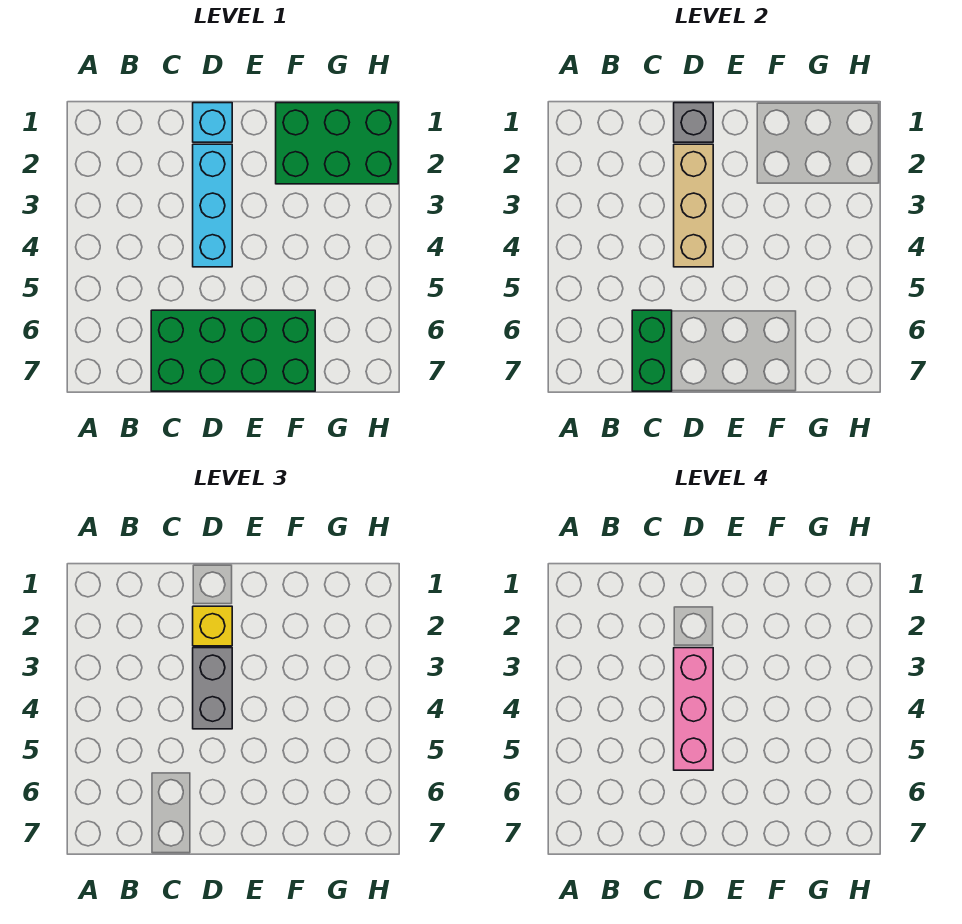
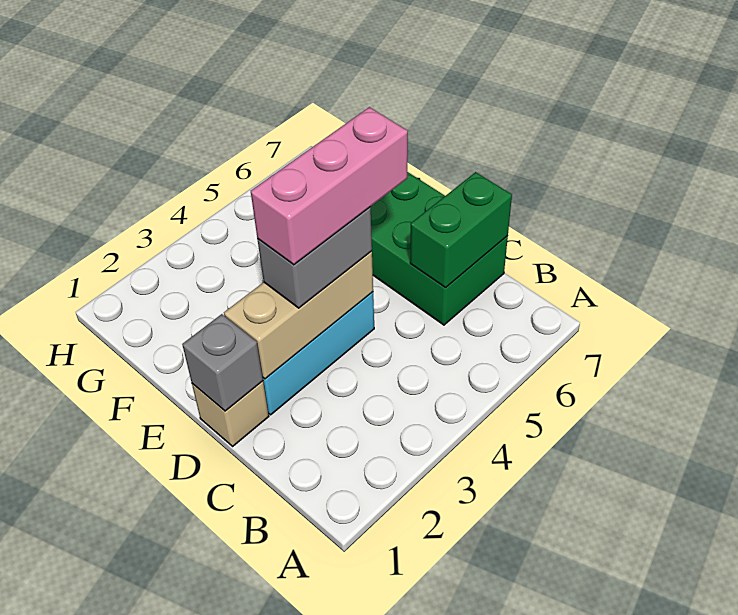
cyan brick D1 level 1 -> tan brick D1 level 1
yellow brick D2 level 3 -> none
green brick F1:H2 level 1 -> none

